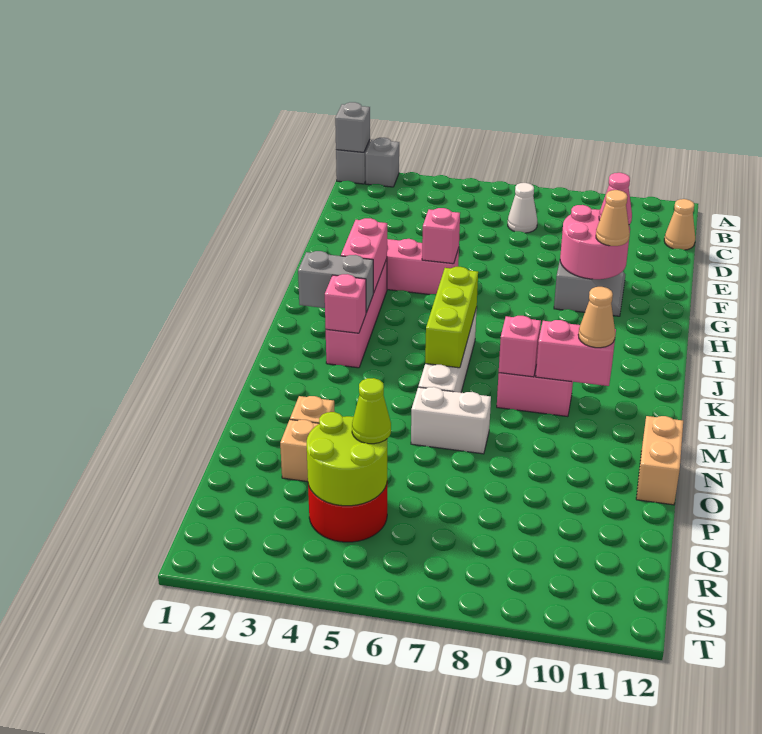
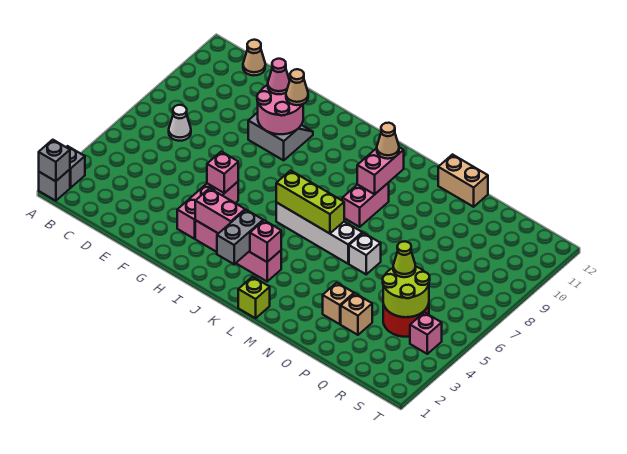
none -> lime brick L1 level 1
pink brick L8 level 2 -> pink brick S4 level 1
white brick N6:N7 level 1 -> white brick N6 level 1

